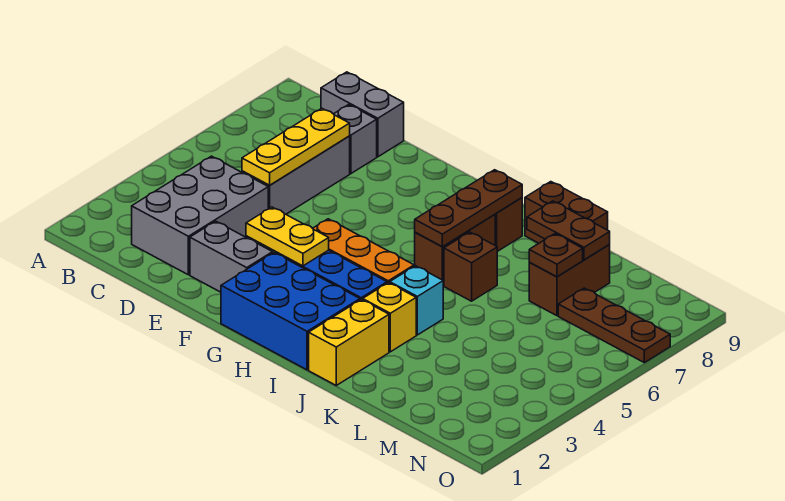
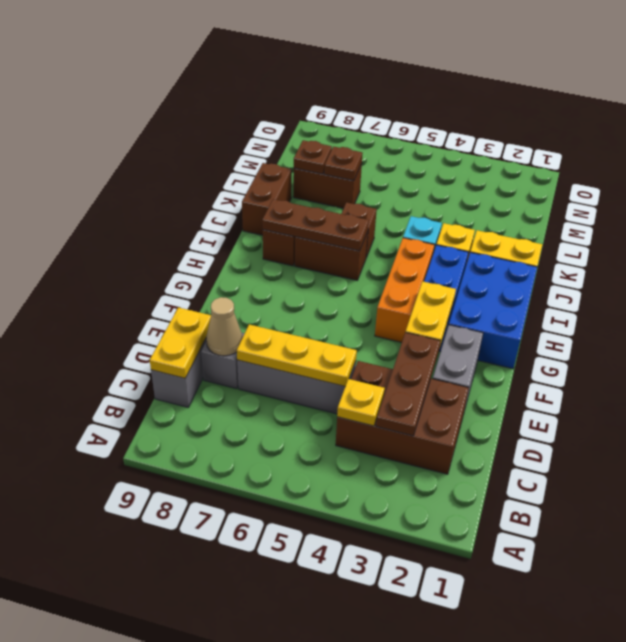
grey brick C2:D4 level 1 -> brown brick C2:D4 level 1
none -> yellow plate C4 level 2
none -> yellow plate C9:D9 level 2
none -> tan cone D8 level 2
brown plate K8:L8 level 2 -> brown plate L8 level 2
brown plate M7:O7 level 1 -> brown plate C3:E3 level 2

